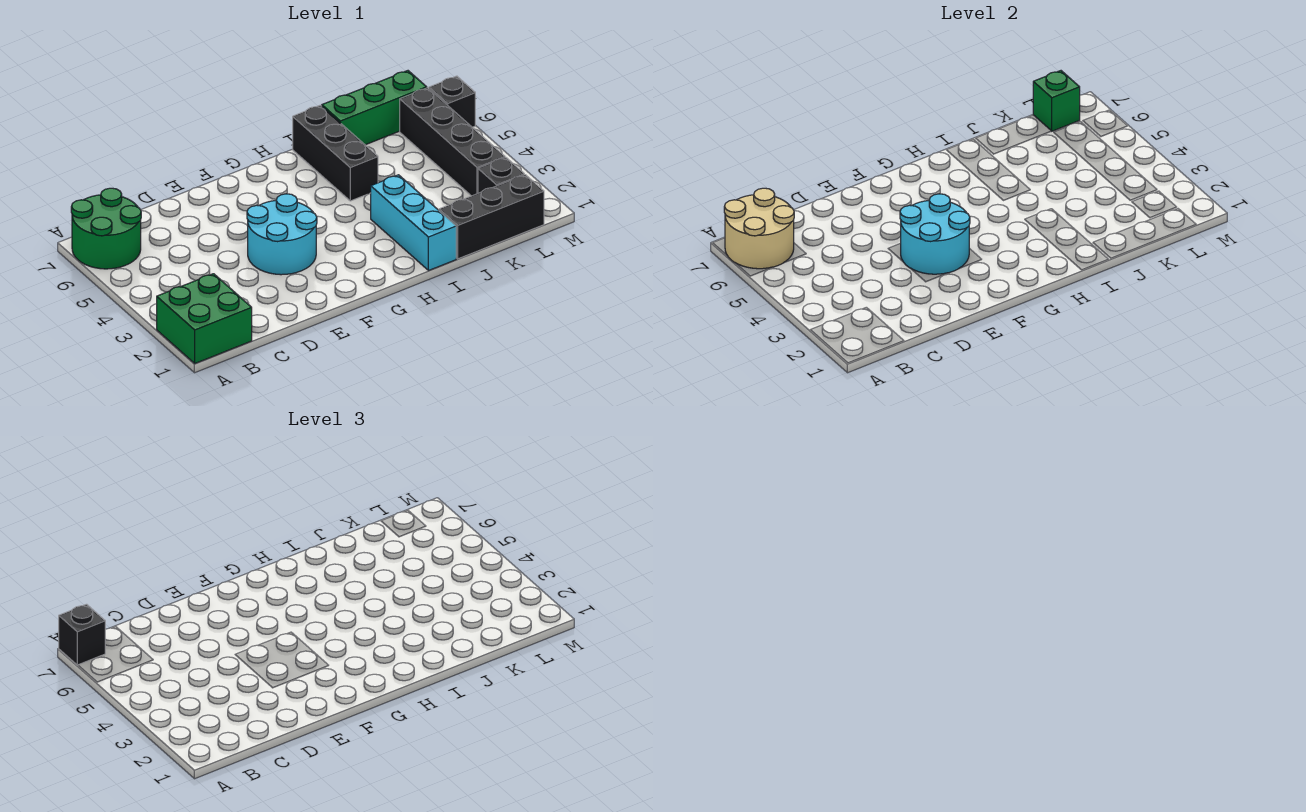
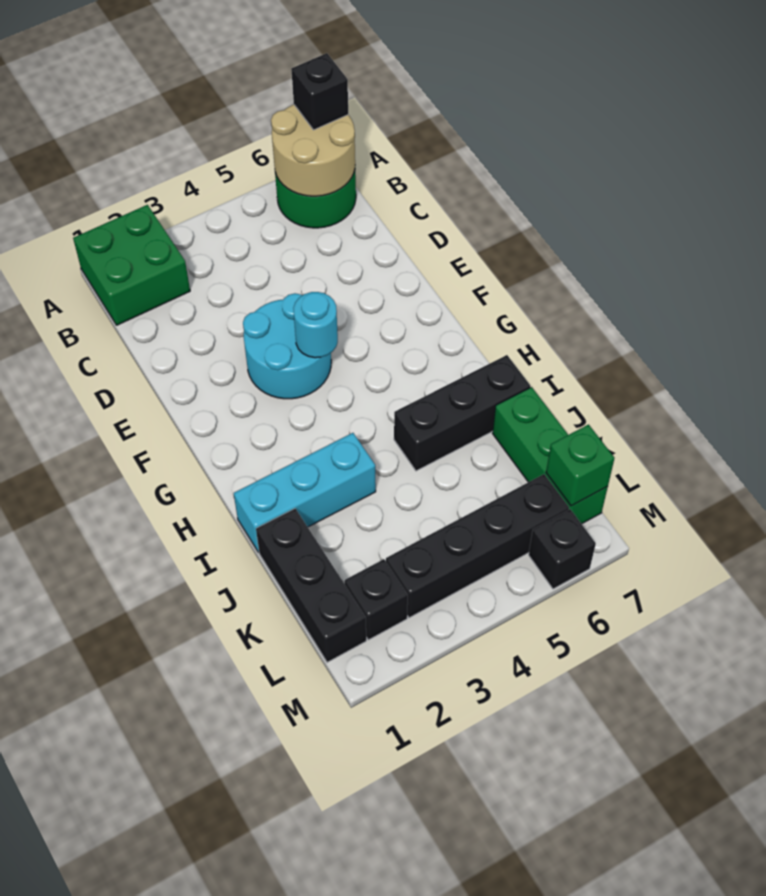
cyan round brick E3:F4 level 2 -> cyan round brick F4 level 2

